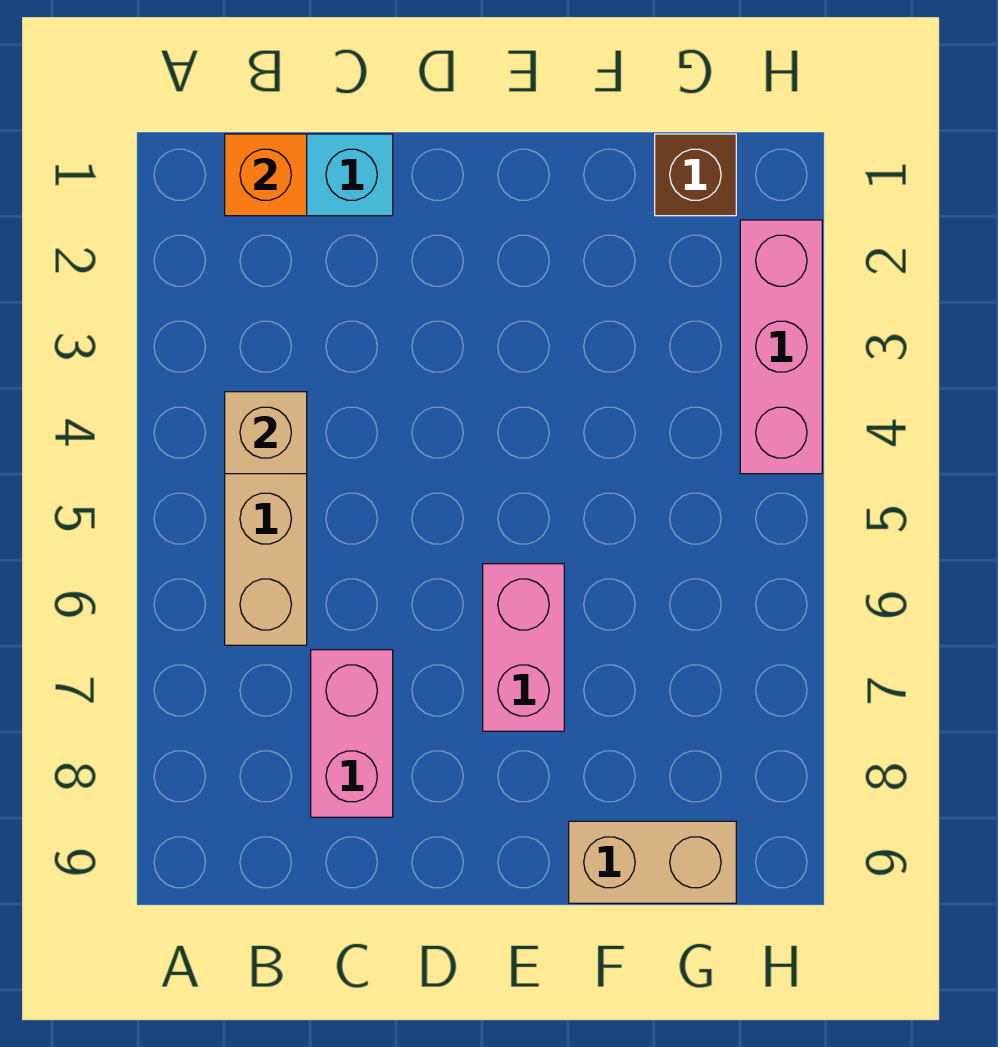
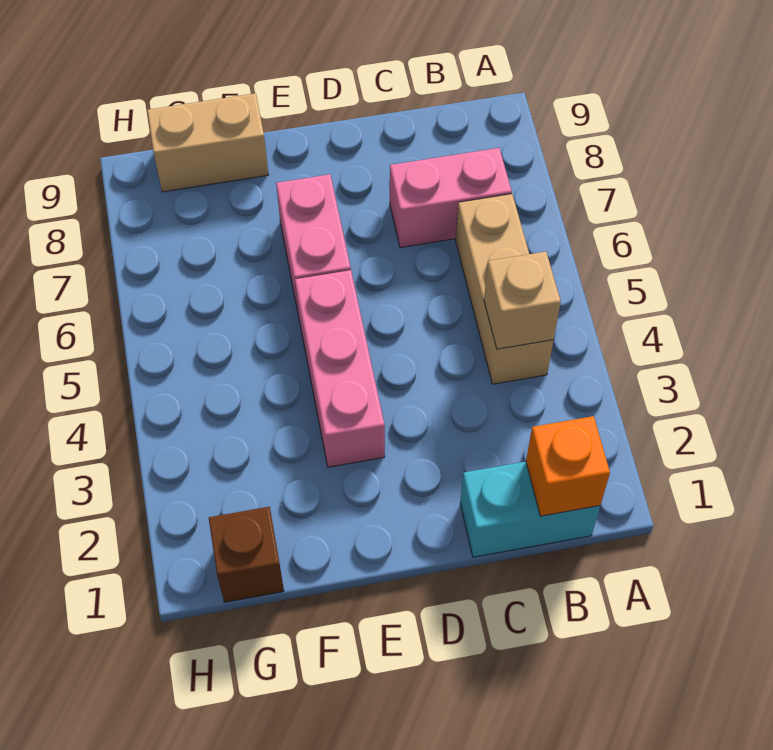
pink brick C7:C8 level 1 -> pink brick B7:C7 level 1
pink brick H2:H4 level 1 -> pink brick E3:E5 level 1

